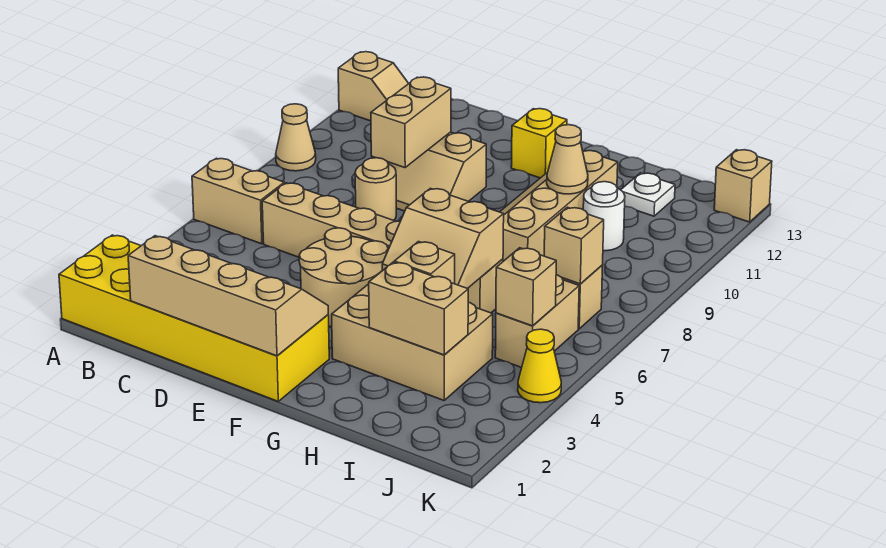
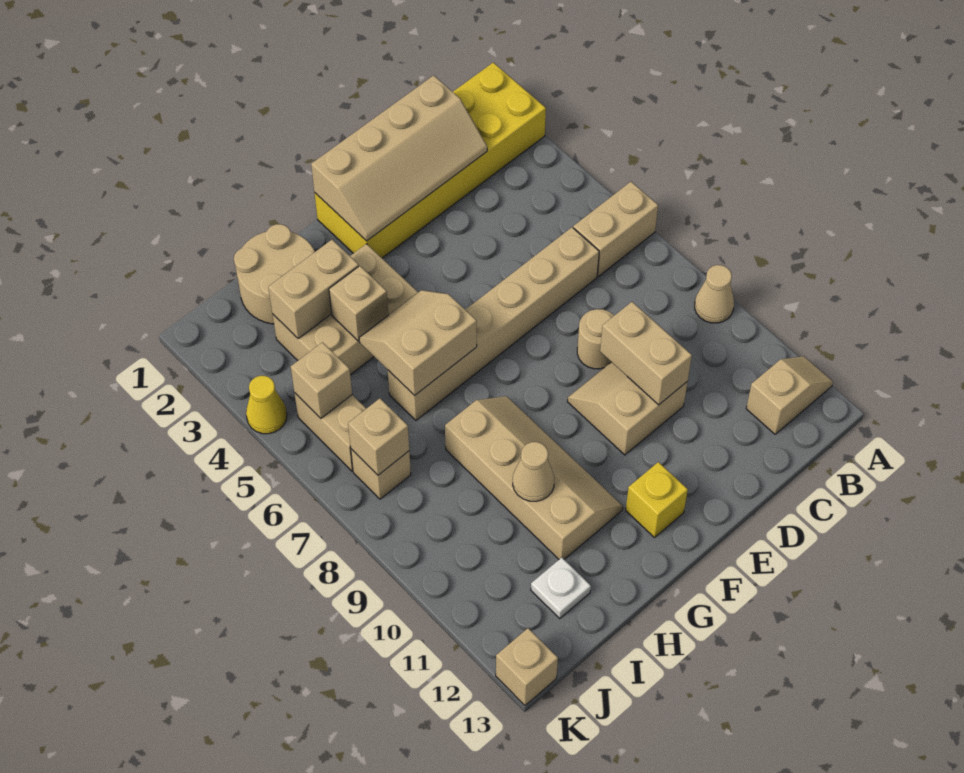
tan slope A12:B12 level 1 top A -> tan slope A12:B12 level 1 top B
tan round brick E4:F5 level 1 -> tan round brick H1:I2 level 1
white round brick I10 level 1 -> none

